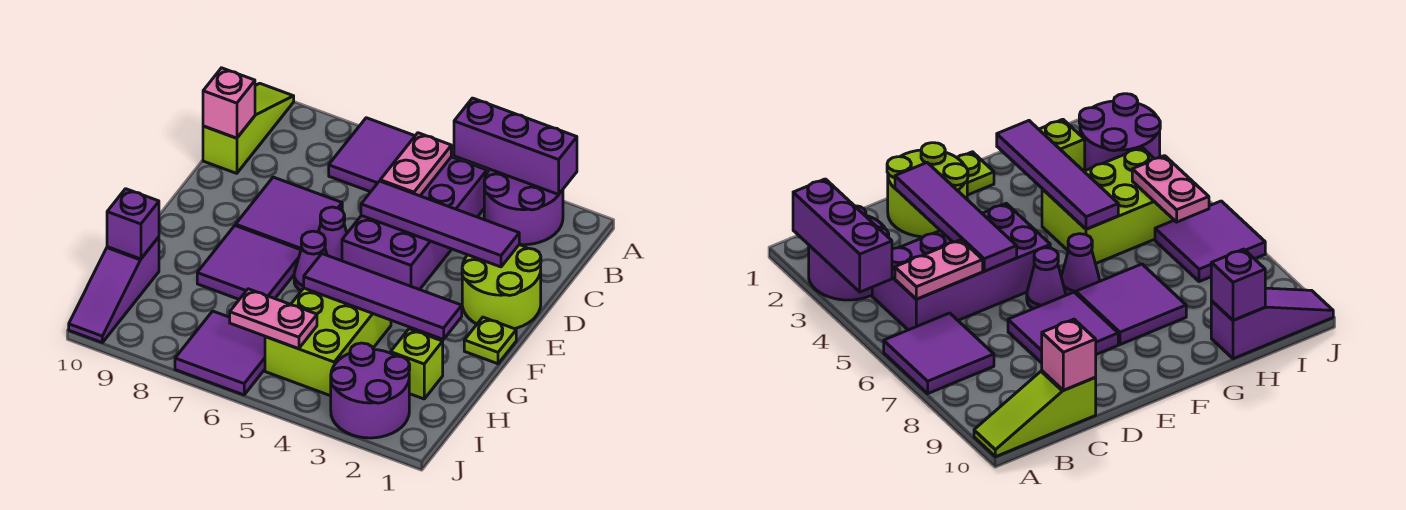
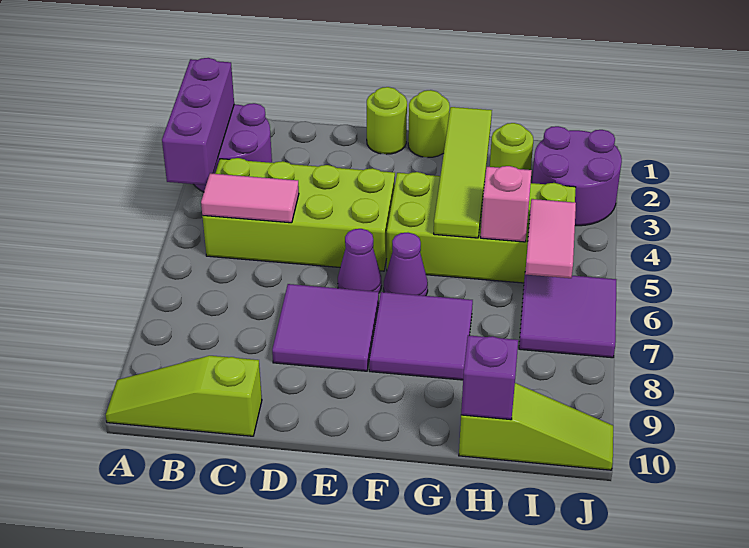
purple tile A6:B7 level 1 -> none
purple brick B4:E5 level 1 -> lime brick B4:E5 level 1
pink plate B5:C5 level 2 -> pink tile B5:C5 level 2
pink brick C10 level 2 -> pink brick H5 level 2
lime round brick D1:E2 level 1 -> lime round brick E1 level 1
purple tile D2:D5 level 2 -> none
lime plate F1 level 1 -> lime round brick F1 level 1
purple tile G2:G5 level 2 -> lime tile G2:G5 level 2
lime brick G4:I5 level 1 -> lime brick F4:I5 level 1
lime brick H2 level 1 -> lime round brick H2 level 1
purple slope H10:J10 level 1 top H -> lime slope H10:J10 level 1 top H
pink plate I5:I6 level 2 -> pink tile I5:I6 level 2

